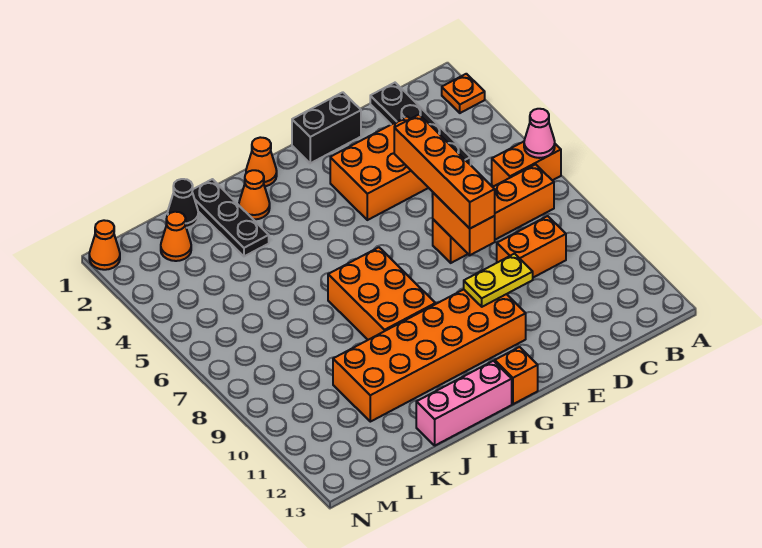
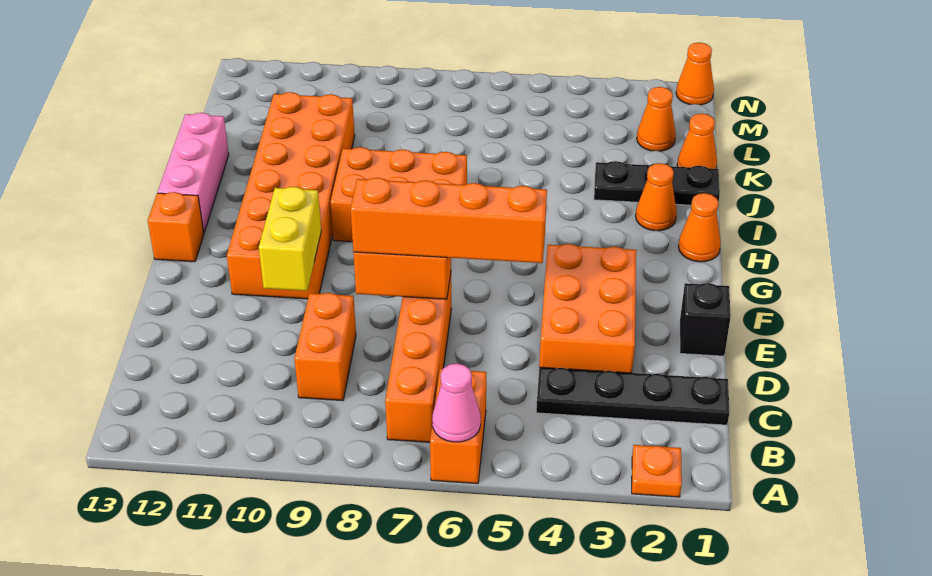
black brick E1:F1 level 1 -> black brick E1 level 1
yellow plate E10:F10 level 2 -> yellow brick E10:F10 level 2
black cone K1 level 1 -> orange cone K1 level 1

